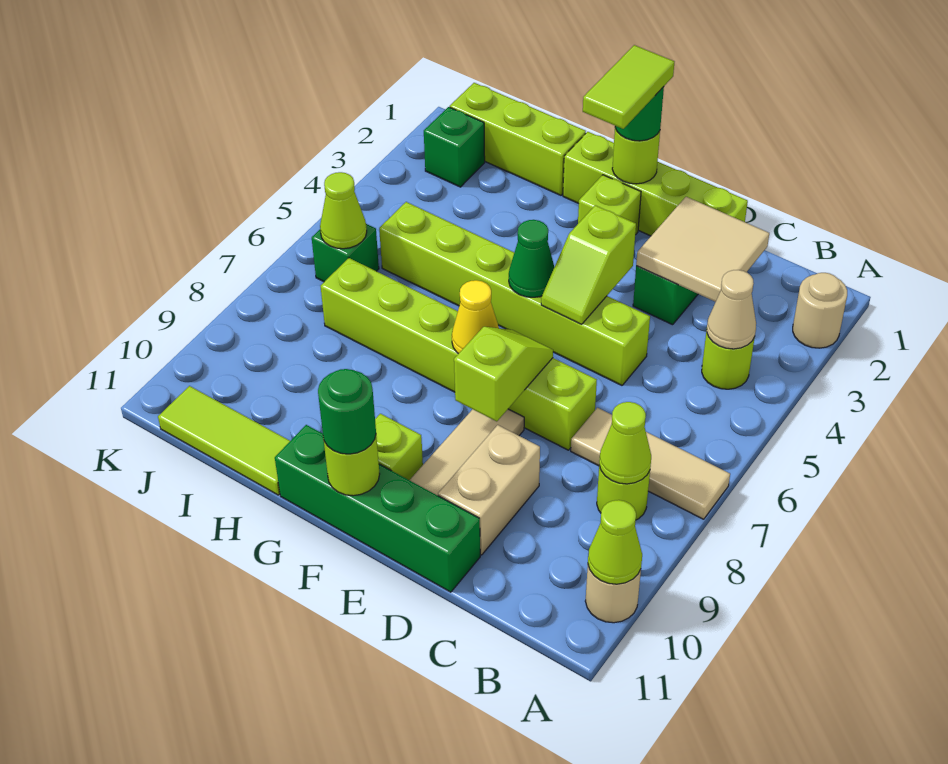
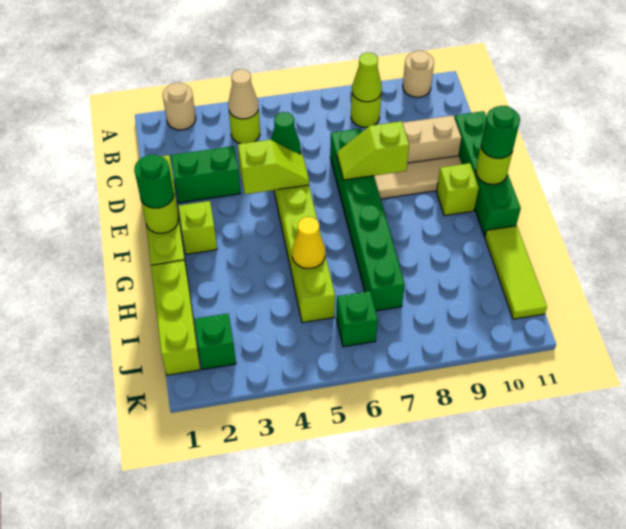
tan tile A7:C7 level 1 -> none
lime cone A10 level 2 -> none
tan tile C2:D3 level 2 -> none
lime brick D7:I7 level 1 -> green brick D7:I7 level 1
lime tile F1:F2 level 4 -> none
green cone F5 level 2 -> green cone D5 level 2
yellow cone F7 level 2 -> yellow cone H5 level 2
lime cone J6 level 2 -> none

